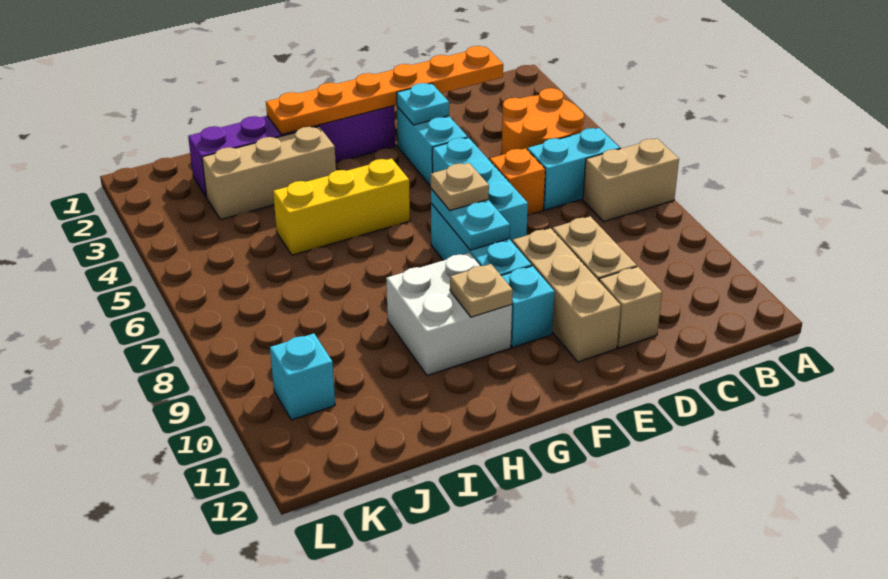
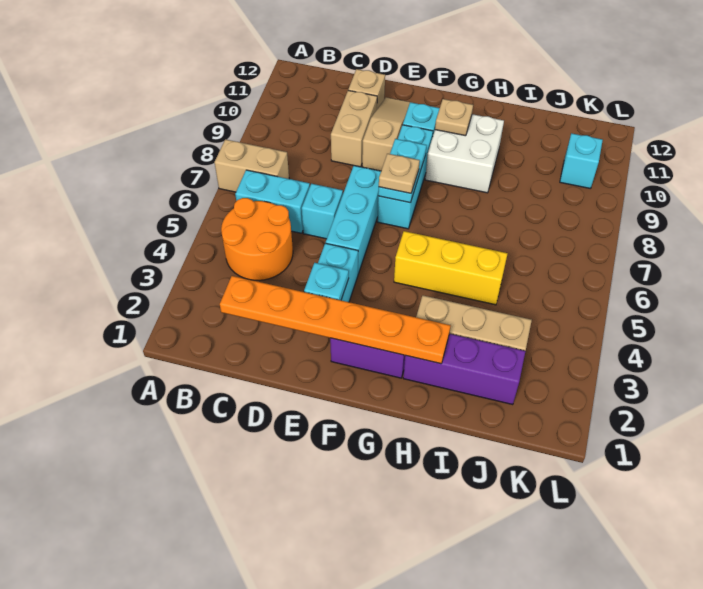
orange brick D6 level 1 -> cyan brick D6 level 1
tan brick E9:E11 level 1 -> tan slope E9:E11 level 1 top 9

